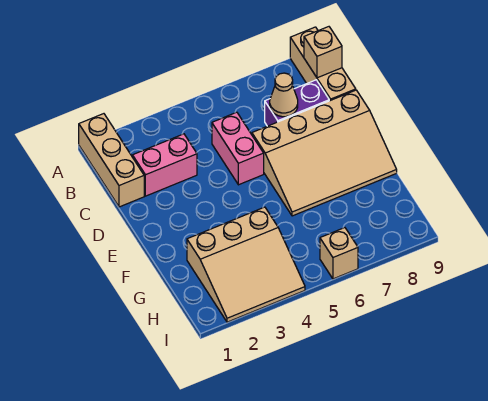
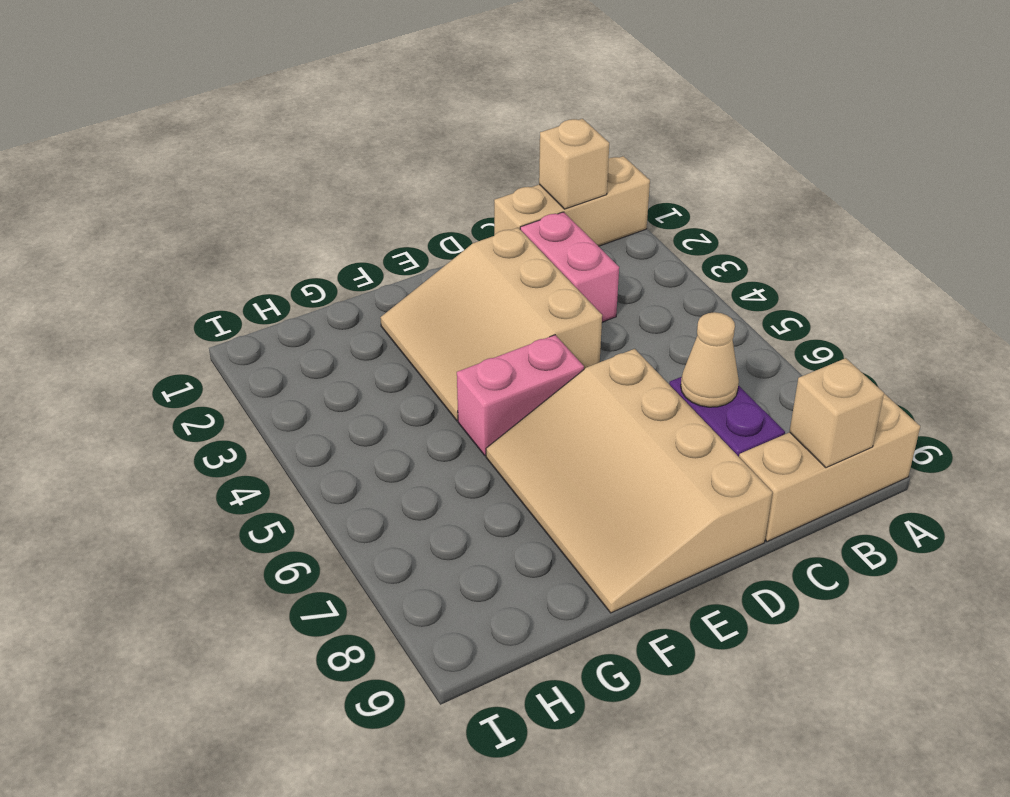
pink brick C5:D5 level 1 -> pink brick E5:F5 level 1
tan slope G2:I4 level 1 top G -> tan slope D2:F4 level 1 top D
tan brick I6 level 1 -> tan brick B1 level 2

